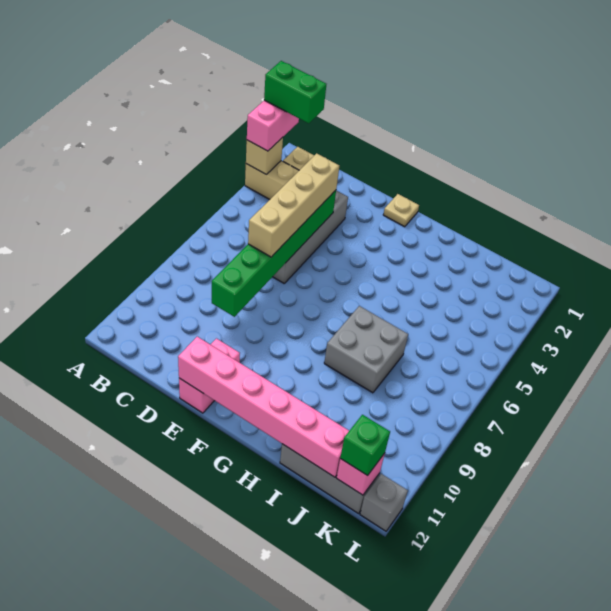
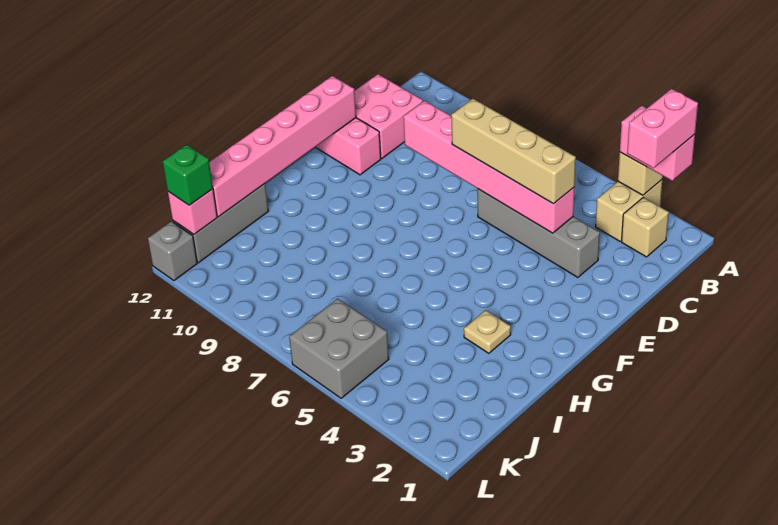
green brick A2:B2 level 4 -> pink brick A2:B2 level 4
none -> pink brick C11:D12 level 1
green brick D4:D9 level 2 -> pink brick D4:D9 level 2
tan plate F1 level 1 -> tan plate H3 level 1
grey brick H7:I8 level 1 -> grey brick K5:L6 level 1

